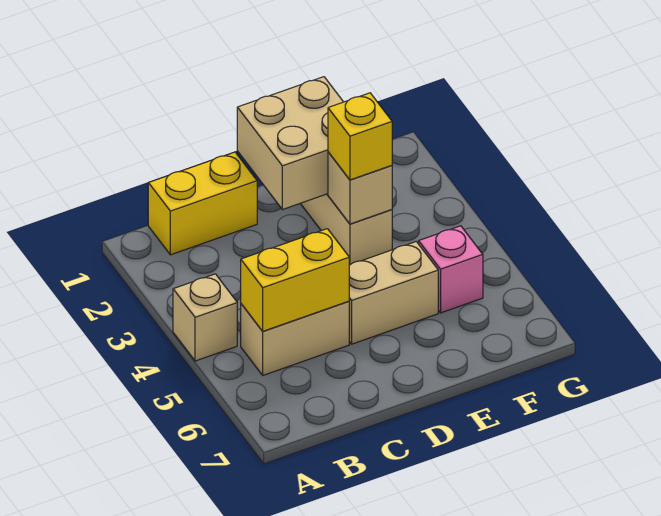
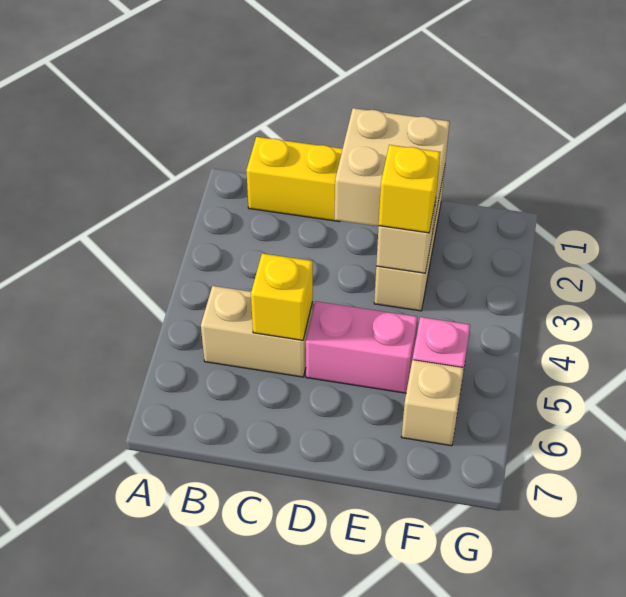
tan brick A4 level 1 -> tan brick F6 level 1
yellow brick B5:C5 level 2 -> yellow brick C5 level 2
tan brick D5:E5 level 1 -> pink brick D5:E5 level 1

